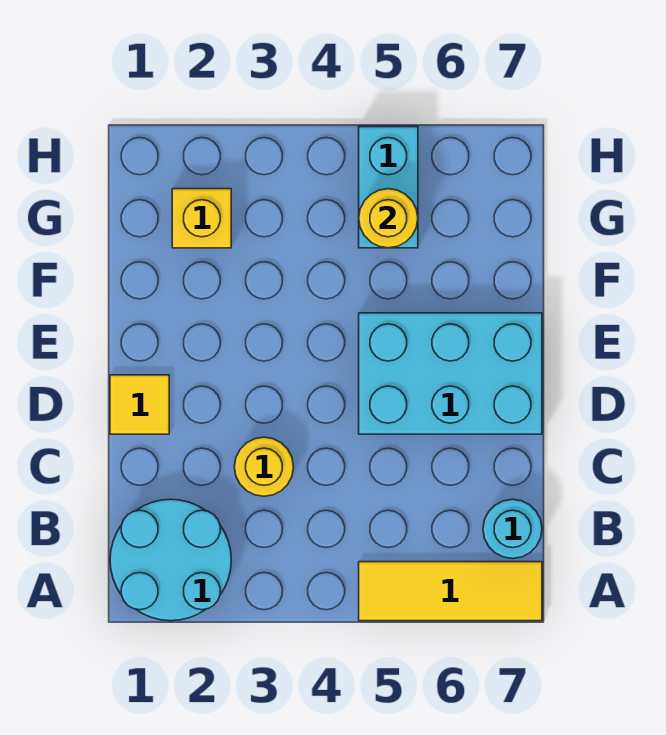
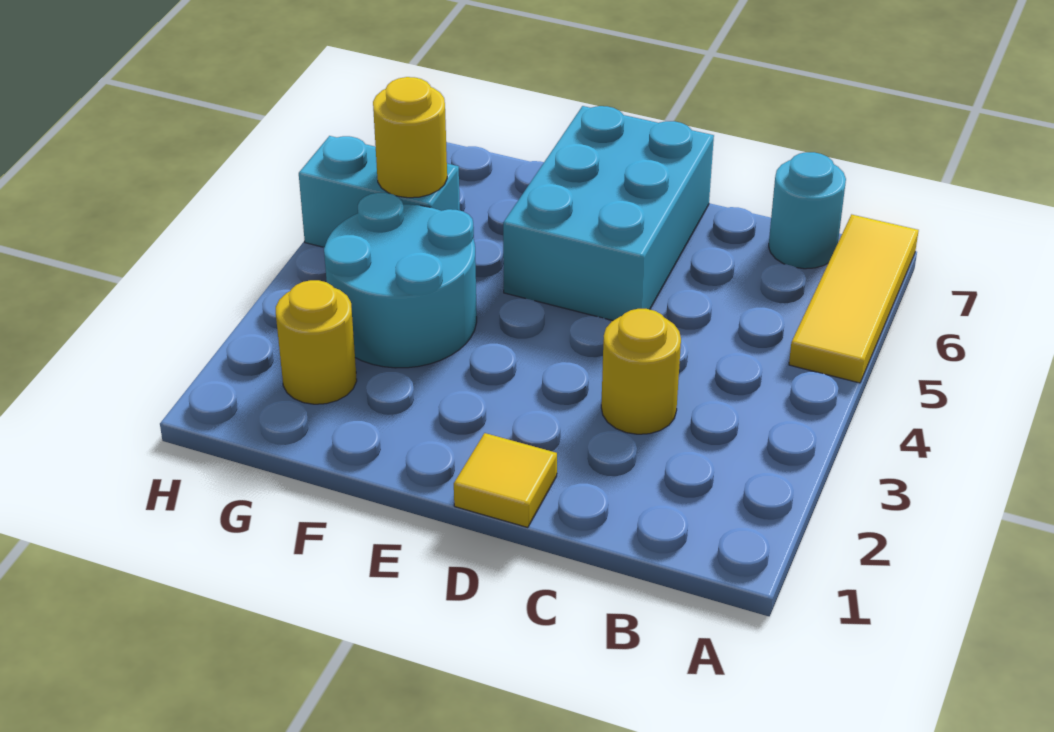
cyan round brick A1:B2 level 1 -> cyan round brick F3:G4 level 1
yellow brick G2 level 1 -> yellow round brick G2 level 1

